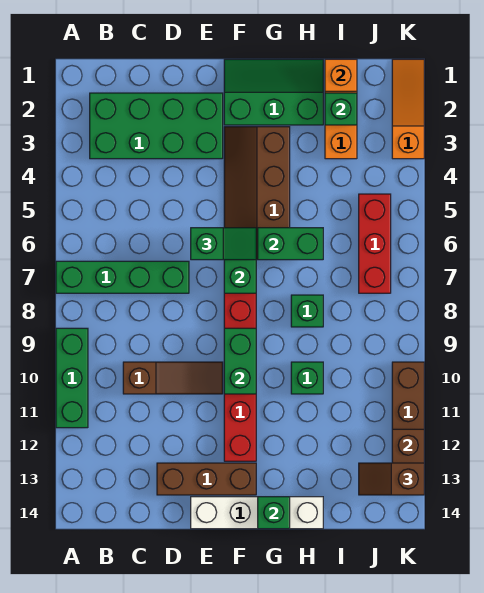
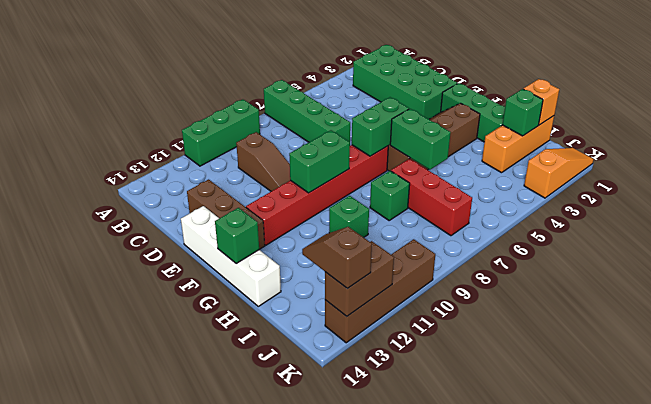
green slope E6:F6 level 3 top E -> none
red brick J5:J7 level 1 -> red brick H7:J7 level 1

